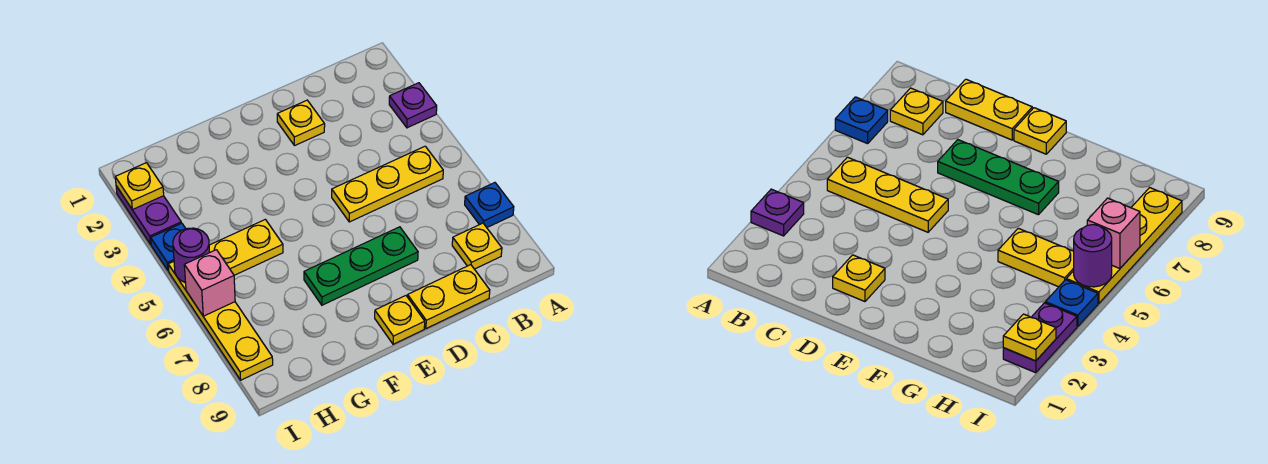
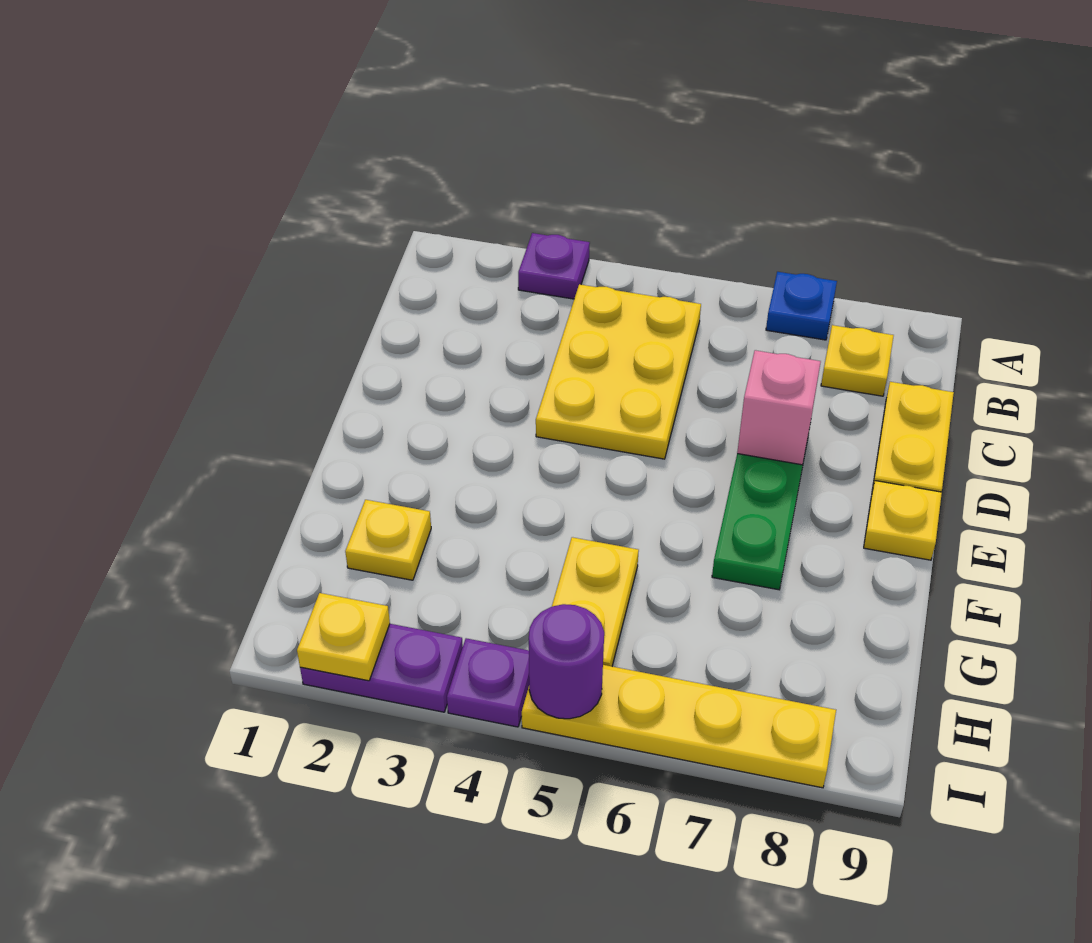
yellow plate B5:D5 level 1 -> yellow plate B4:D5 level 1
yellow plate D2 level 1 -> yellow plate G2 level 1
blue plate I4 level 1 -> purple plate I4 level 1
pink brick I6 level 2 -> pink brick D7 level 2

